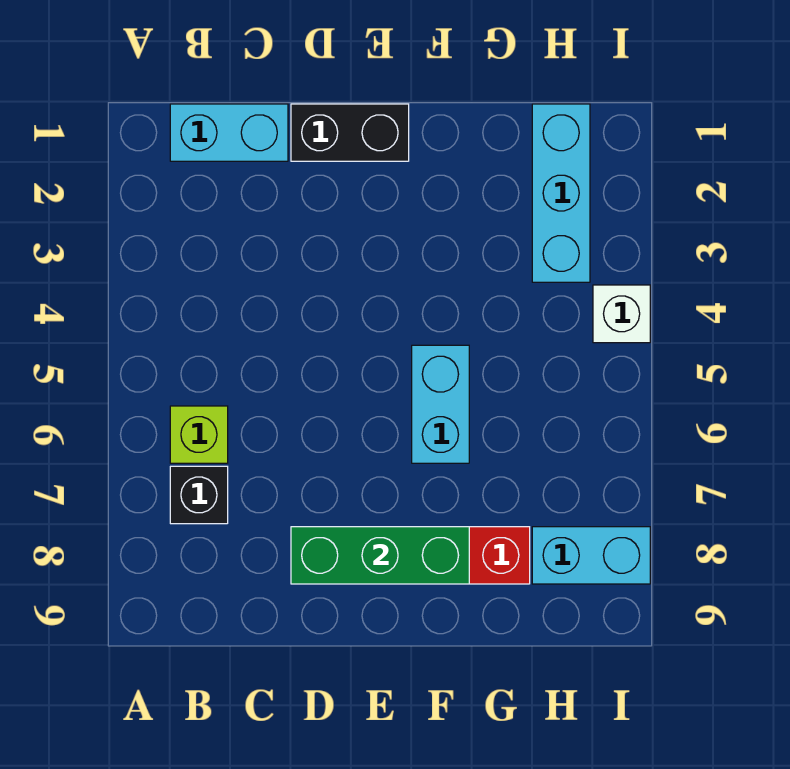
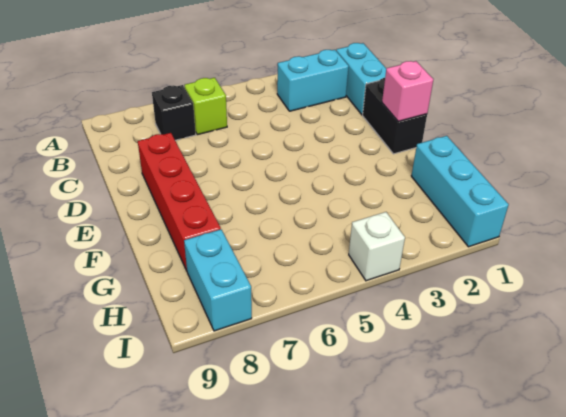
green brick D8:F8 level 2 -> none
none -> pink brick E1 level 2
cyan brick F5:F6 level 1 -> cyan brick B2:B3 level 1
cyan brick H1:H3 level 1 -> cyan brick G1:I1 level 1

